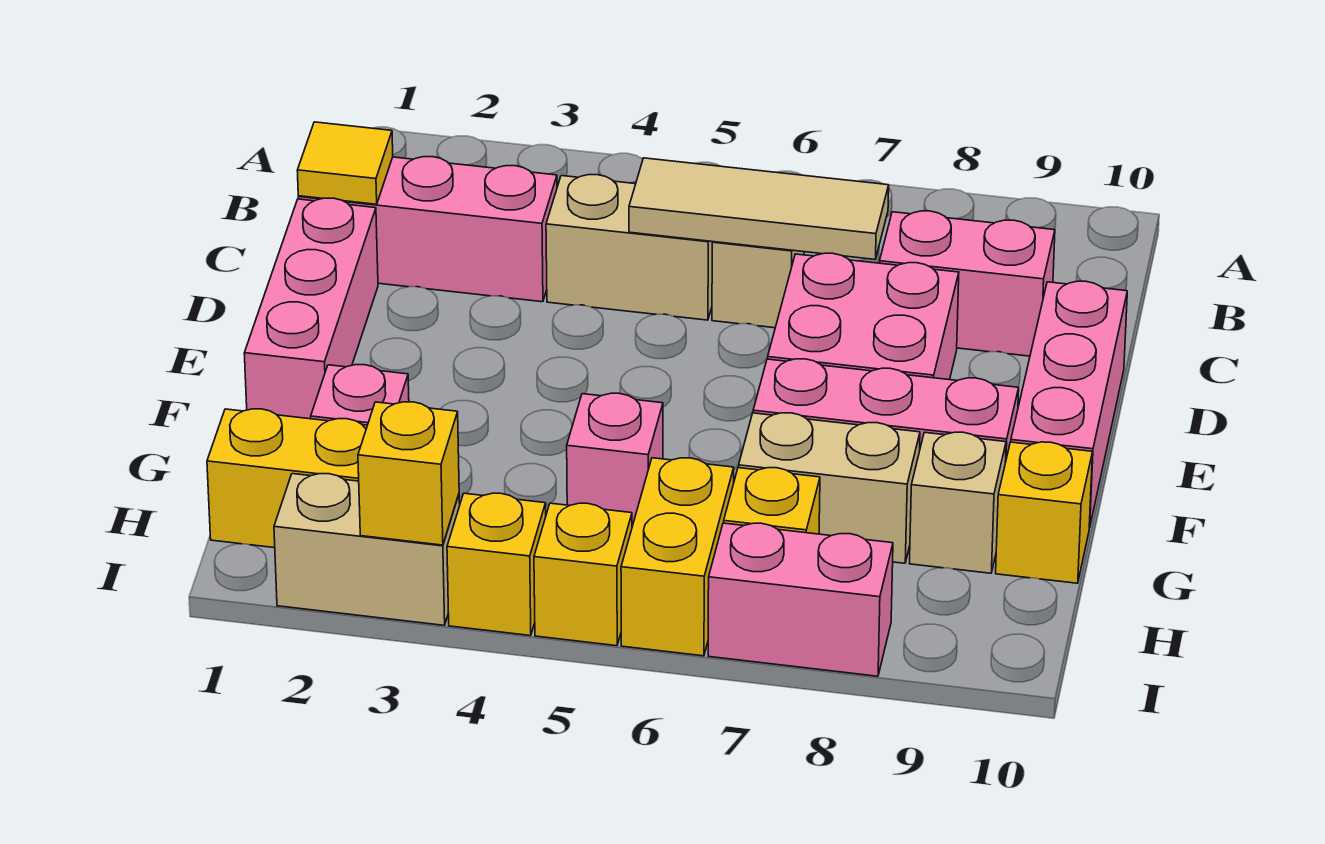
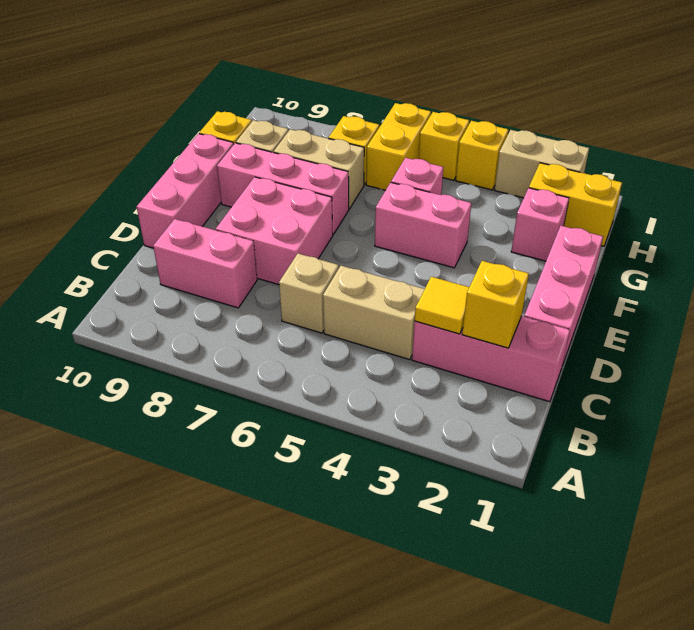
yellow tile C1 level 2 -> yellow tile C3 level 2
tan tile C5:C7 level 2 -> none
yellow brick I3 level 2 -> yellow brick C2 level 2
pink brick I7:I8 level 1 -> pink brick F4:F5 level 1

